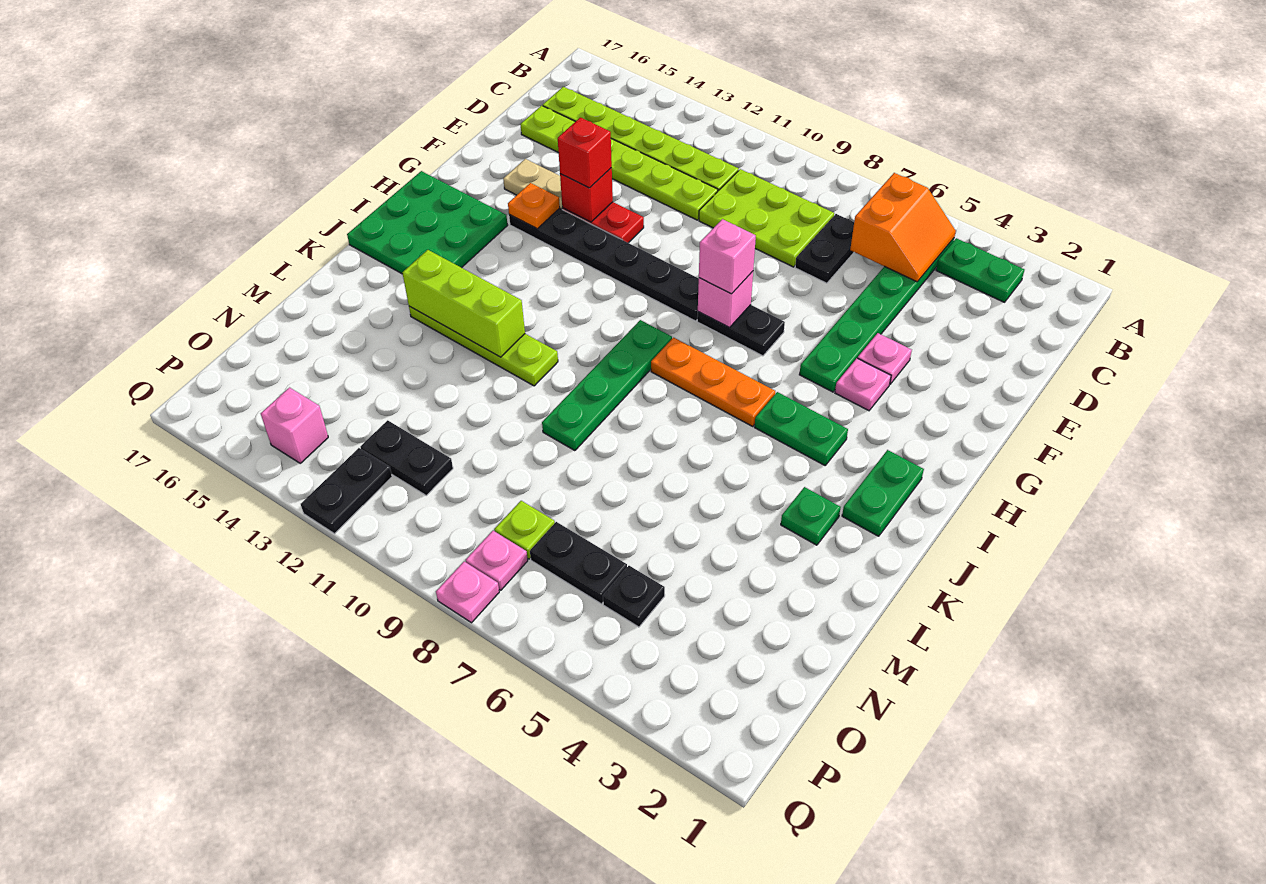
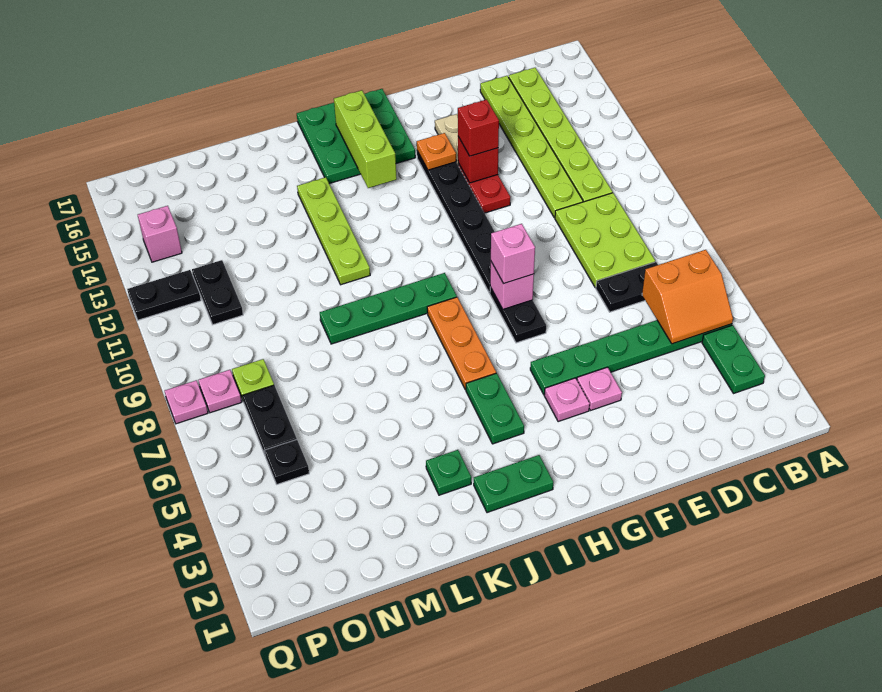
lime brick K12:K14 level 2 -> lime brick I14:I16 level 2

